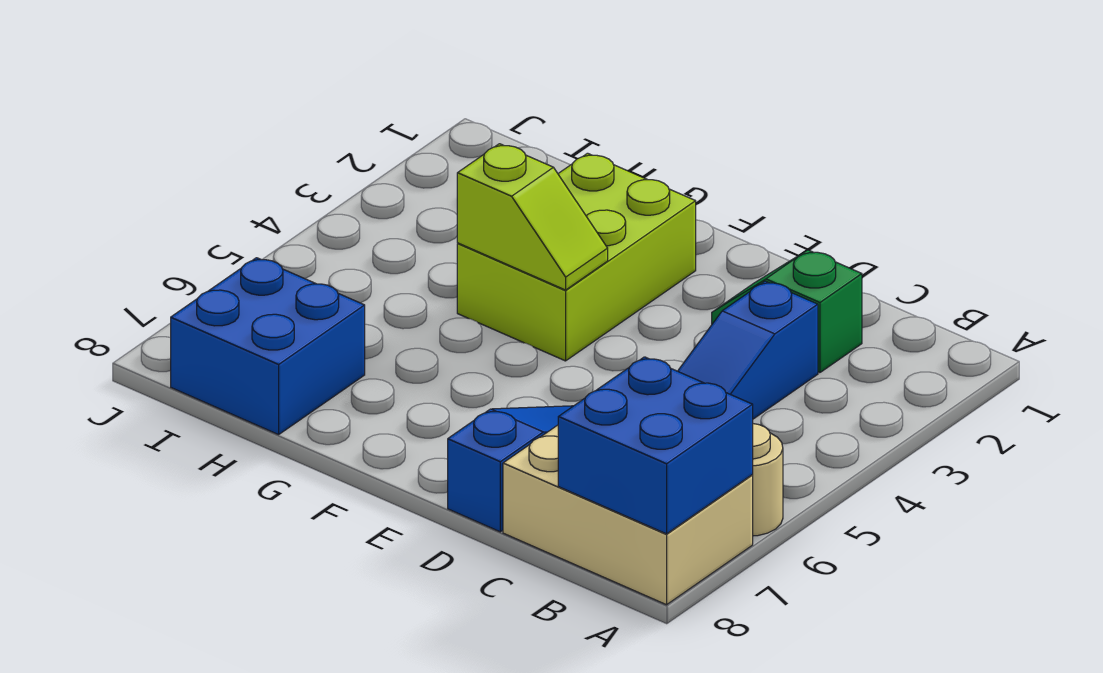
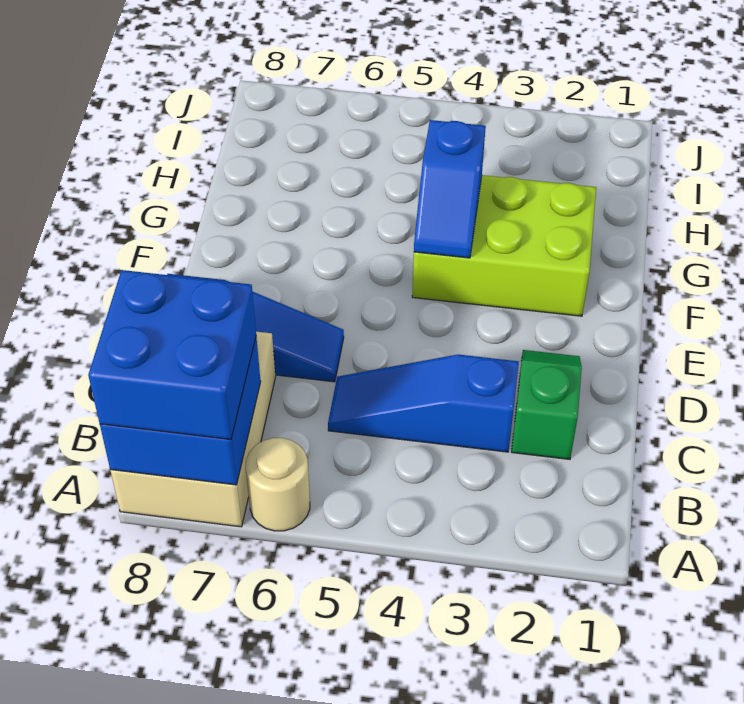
lime slope F4:G4 level 2 top G -> blue slope F4:G4 level 2 top G
blue brick H7:I8 level 1 -> blue brick A7:B8 level 3

